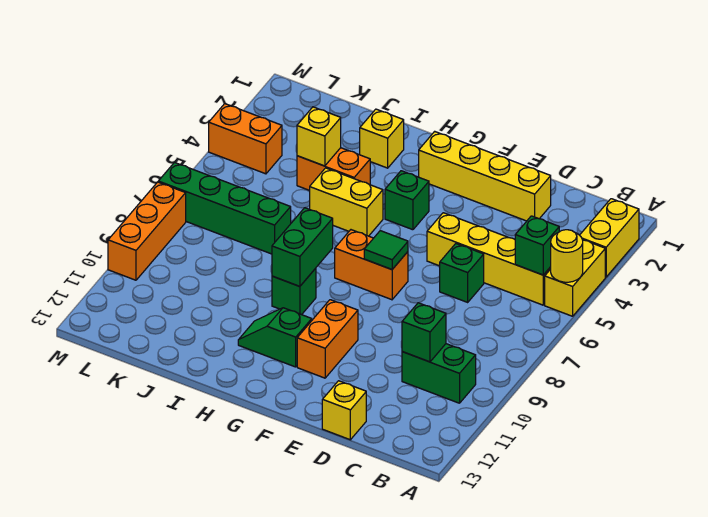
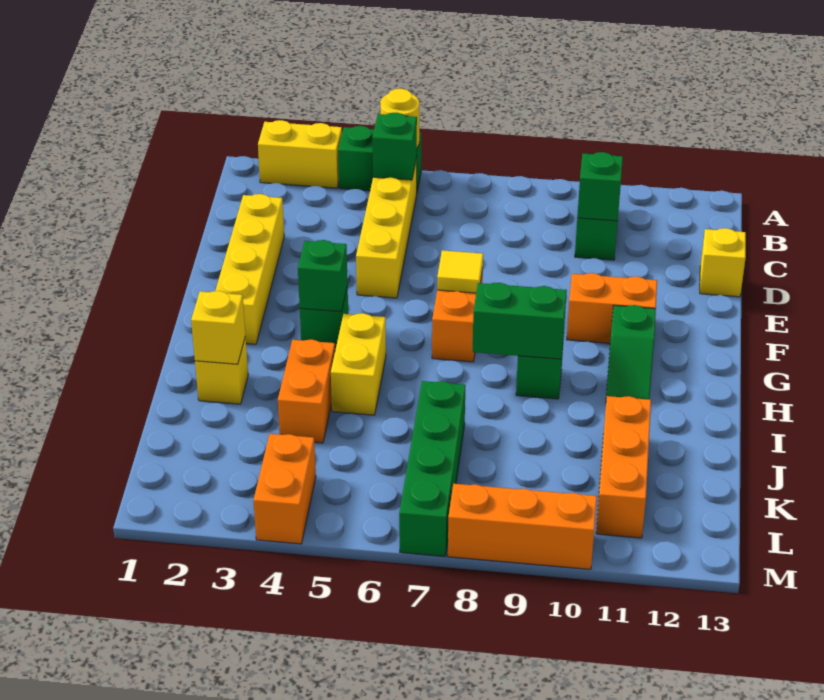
yellow brick A4:A5 level 1 -> green brick A4:A5 level 1
green brick D6 level 1 -> green brick G4 level 2
green tile F7 level 2 -> yellow tile F7 level 2
yellow brick J4 level 2 -> yellow brick I2 level 2
none -> orange brick J11:L11 level 1

